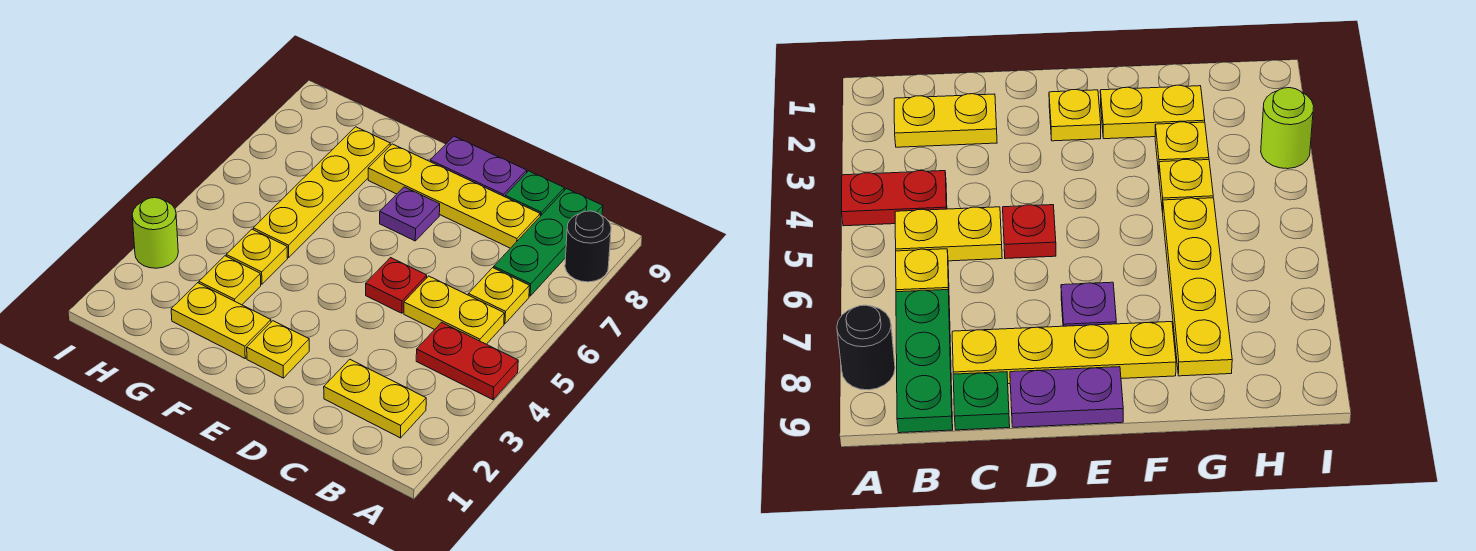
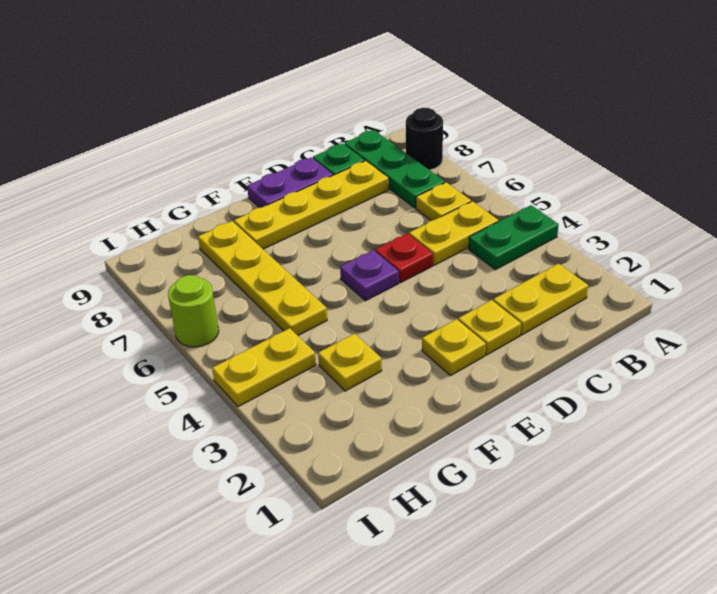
red plate A4:B4 level 1 -> green plate A4:B4 level 1
purple plate E7 level 1 -> purple plate E5 level 1
yellow plate F2:G2 level 1 -> yellow plate H4:I4 level 1
yellow plate G4 level 1 -> yellow plate D2 level 1
lime round brick I3 level 1 -> lime round brick I6 level 1

